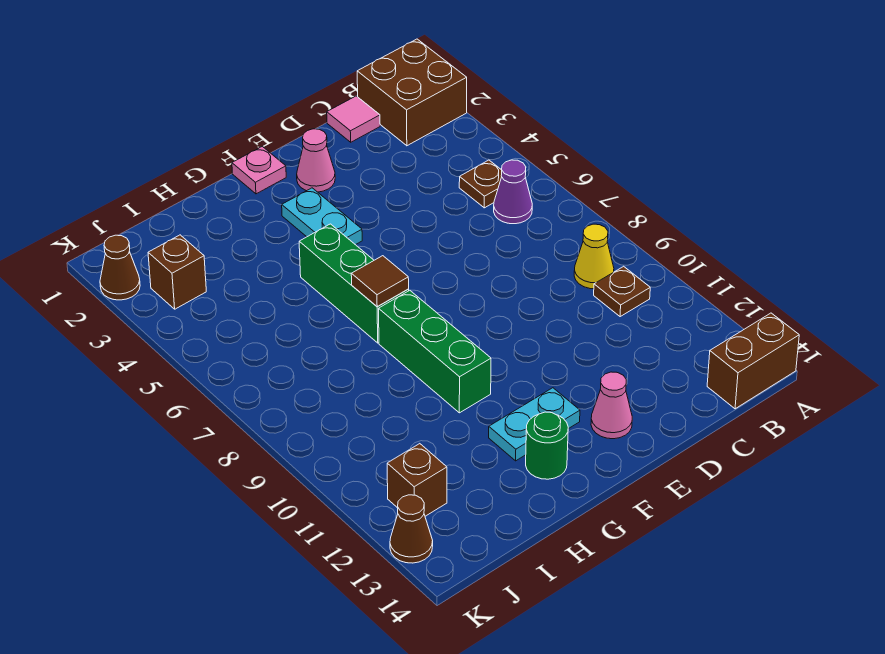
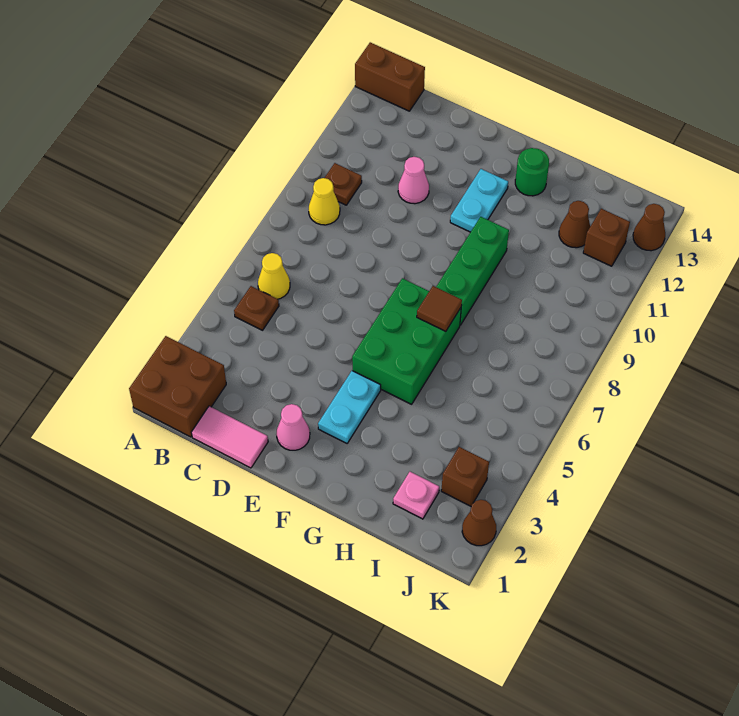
purple cone B6 level 1 -> yellow cone B6 level 1
pink tile C1 level 1 -> pink tile C1:D1 level 1
pink cone E13 level 1 -> pink cone D11 level 1
pink plate F1 level 1 -> pink plate I2 level 1
cyan plate F12:G12 level 1 -> cyan plate F11:F12 level 1
green brick G5:G7 level 1 -> green brick F5:G7 level 1
none -> brown cone I12 level 1

